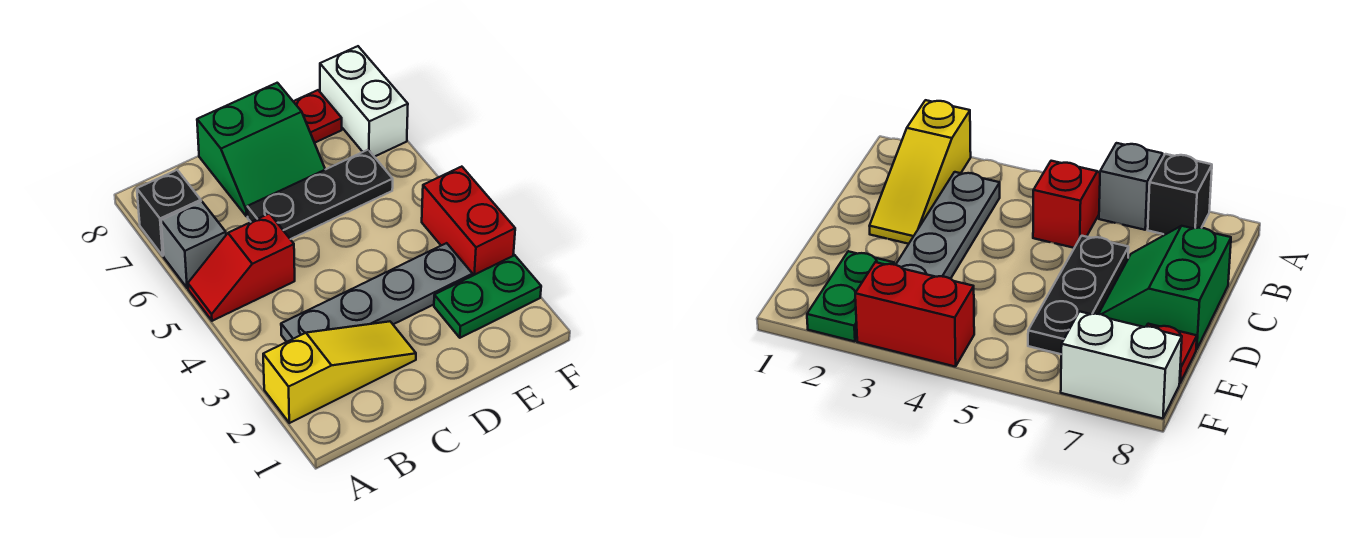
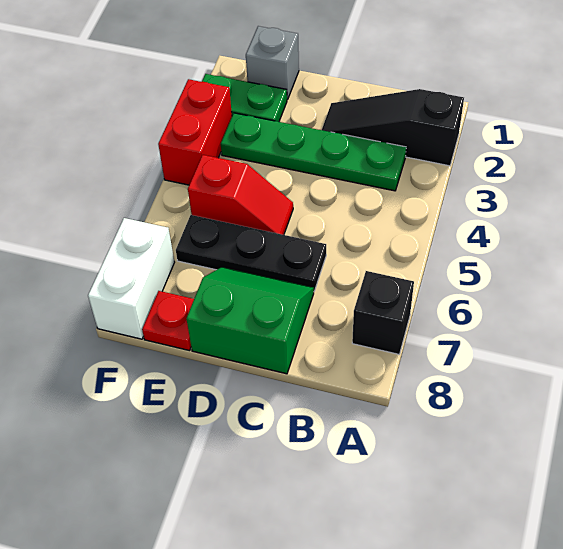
yellow slope A2:C2 level 1 top A -> black slope A2:C2 level 1 top A
red slope A5:B5 level 1 top B -> red slope D5:E5 level 1 top E
grey brick A6 level 1 -> grey brick E1 level 1
grey plate B3:E3 level 1 -> green plate B3:E3 level 1

